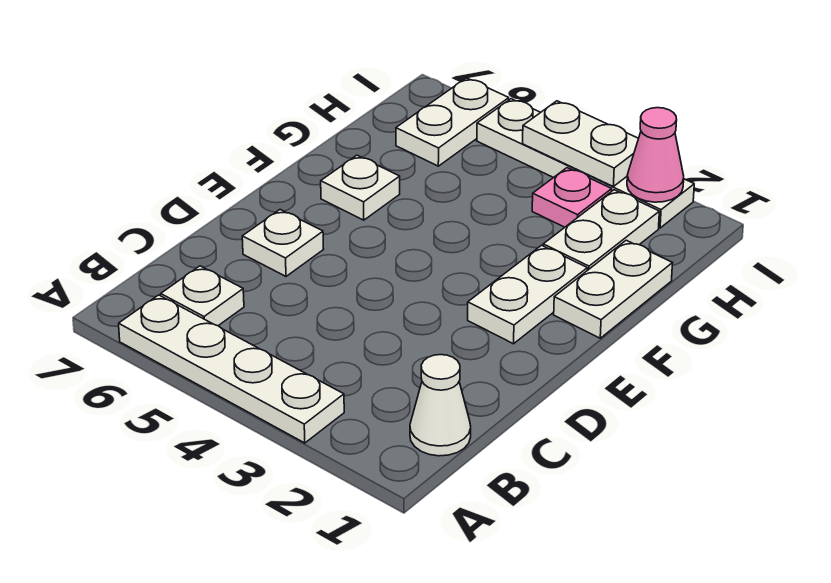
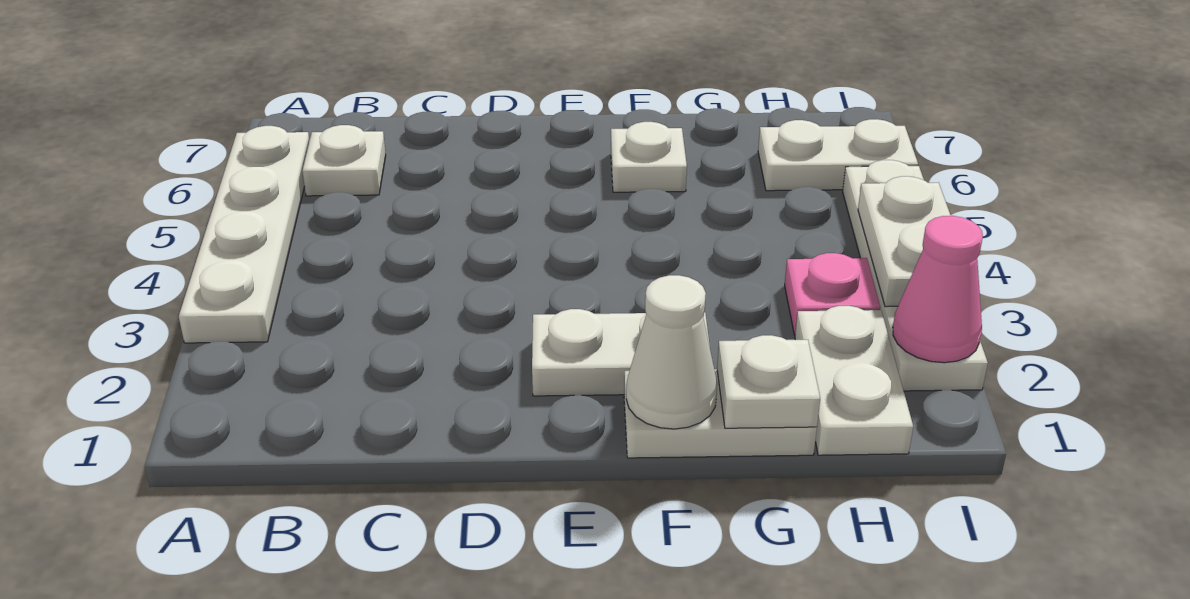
white cone B1 level 1 -> white cone F1 level 2
white plate D6 level 1 -> white plate G1 level 2
white plate G2:H2 level 1 -> white plate H1:H2 level 1

